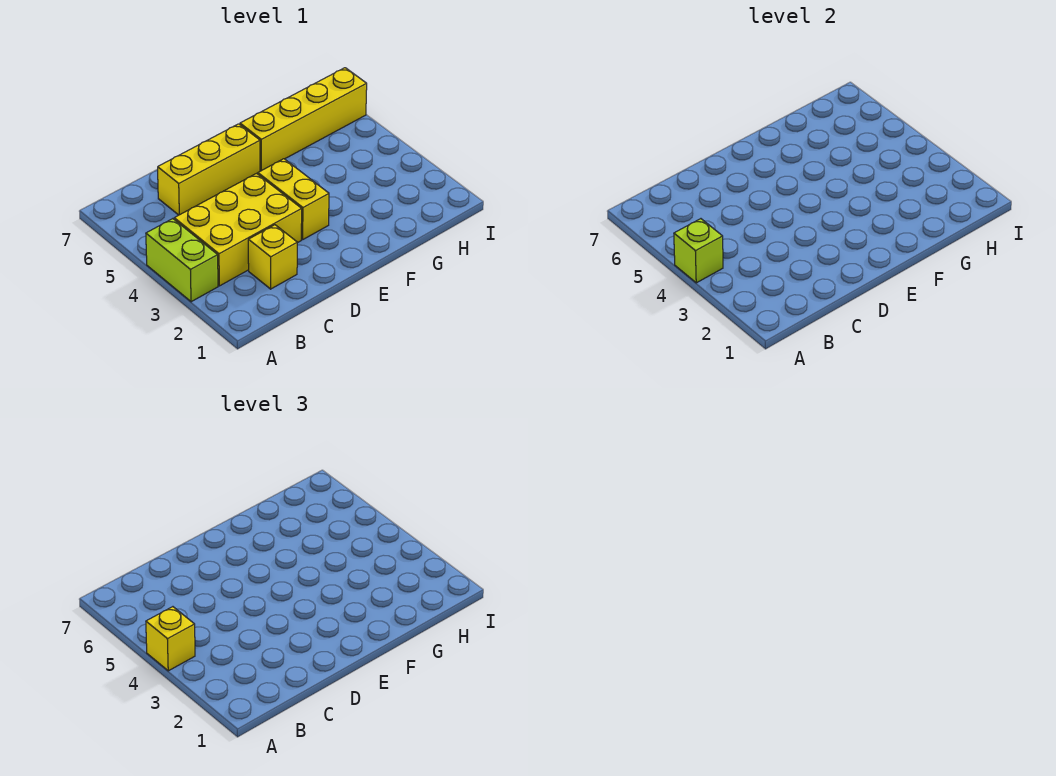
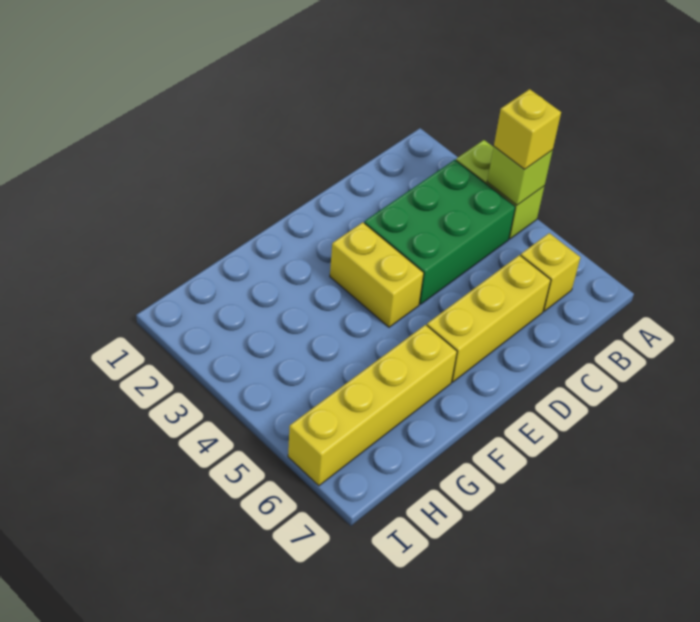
yellow brick B3:D4 level 1 -> green brick B3:D4 level 1
yellow brick C2 level 1 -> yellow brick B6 level 1

